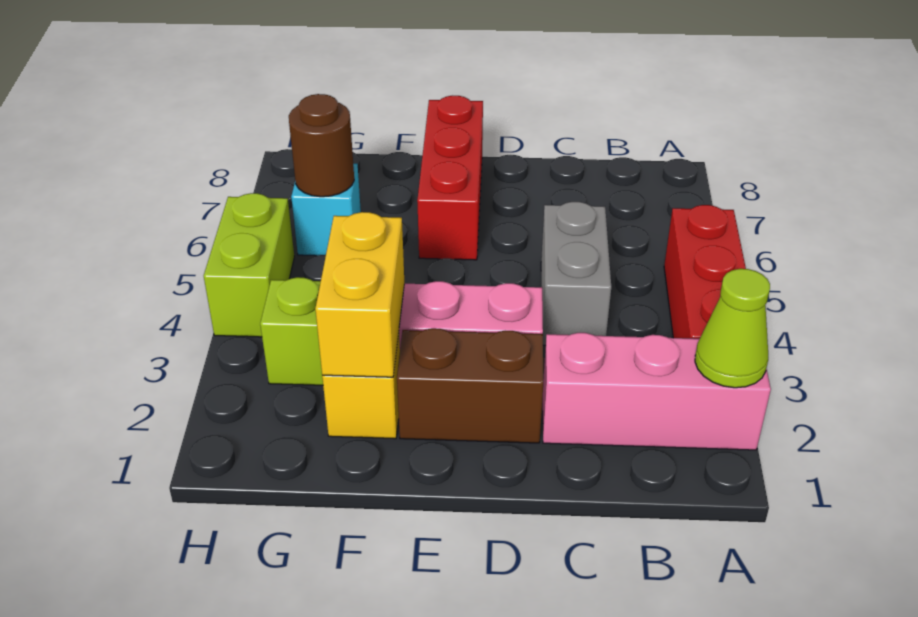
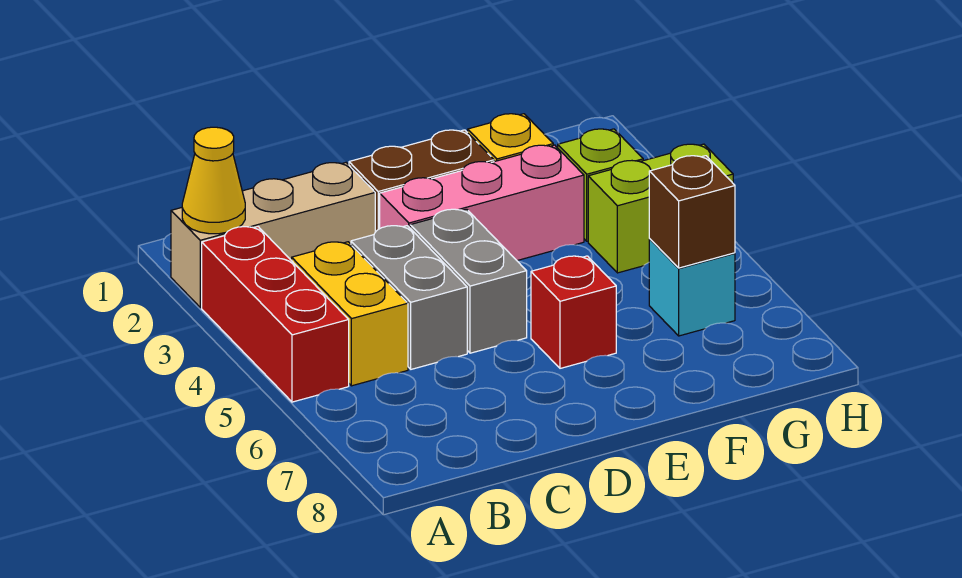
pink brick A2:C2 level 1 -> tan brick A2:C2 level 1
lime cone A2 level 2 -> yellow cone A2 level 2
none -> grey brick D4:D5 level 1
red brick E6:E8 level 1 -> red brick E6 level 1
yellow brick F2:F3 level 2 -> yellow brick B4:B5 level 1
brown round brick G6 level 2 -> brown brick G6 level 2
lime brick H4:H5 level 1 -> lime brick G4:H4 level 1

